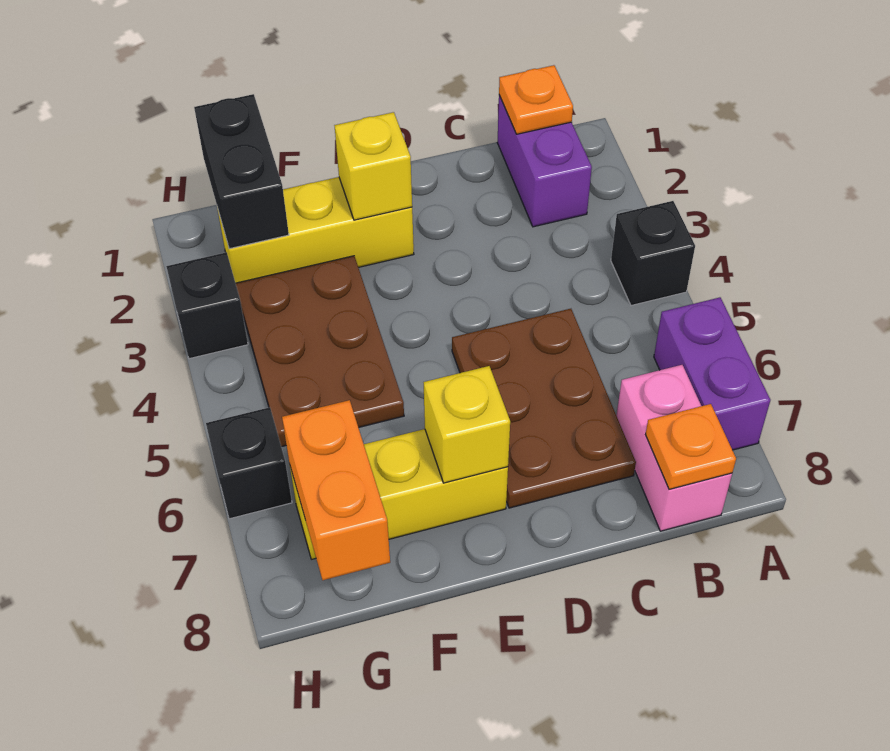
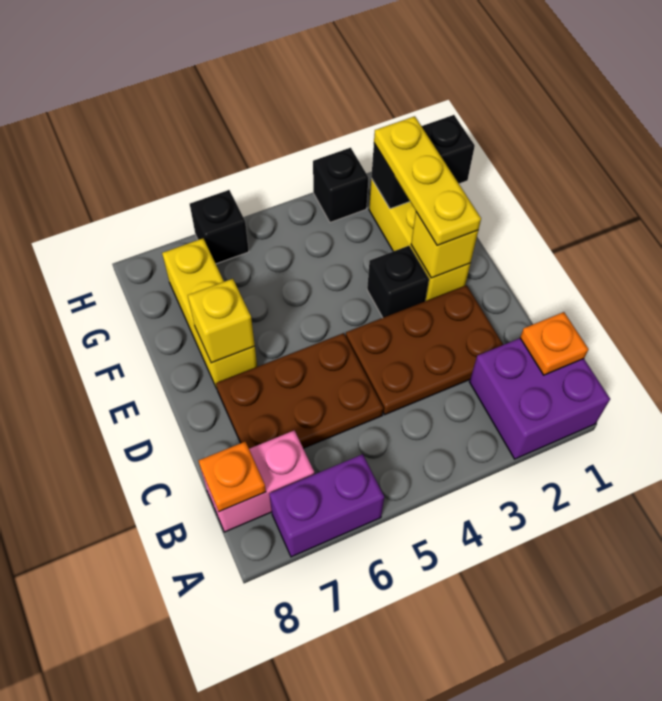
black brick A4 level 1 -> black brick E3 level 1
purple brick B1:B2 level 1 -> purple brick A1:B2 level 1
none -> yellow plate E2:G2 level 3
brown plate F3:G5 level 1 -> brown plate C2:D4 level 1
orange brick G7:G8 level 2 -> none

